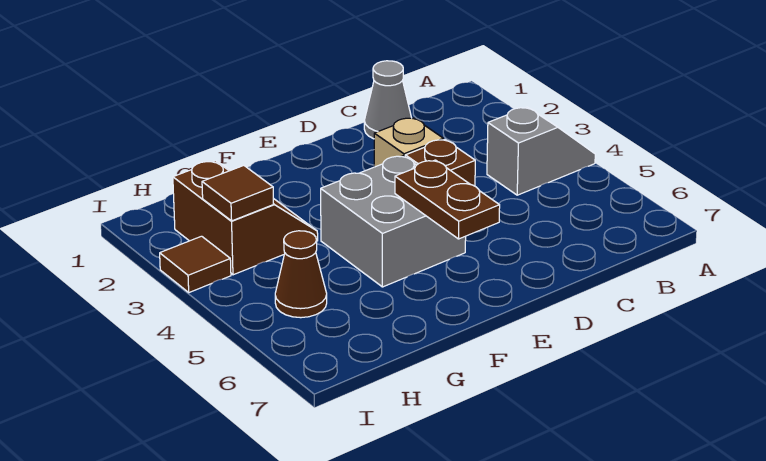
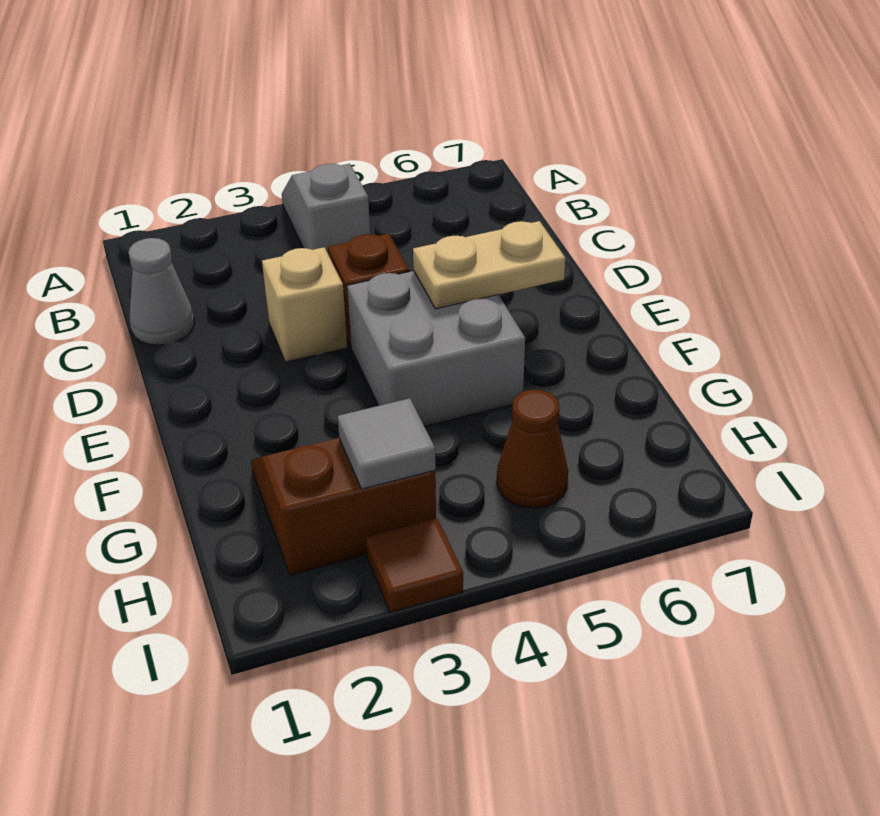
brown plate E5:E6 level 2 -> tan plate E5:E6 level 2
brown tile H3 level 2 -> grey tile H3 level 2

